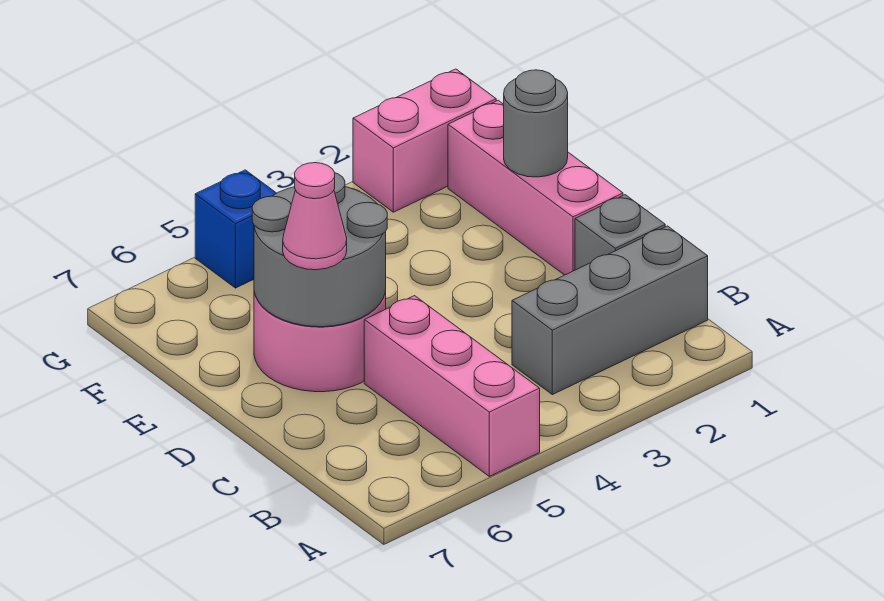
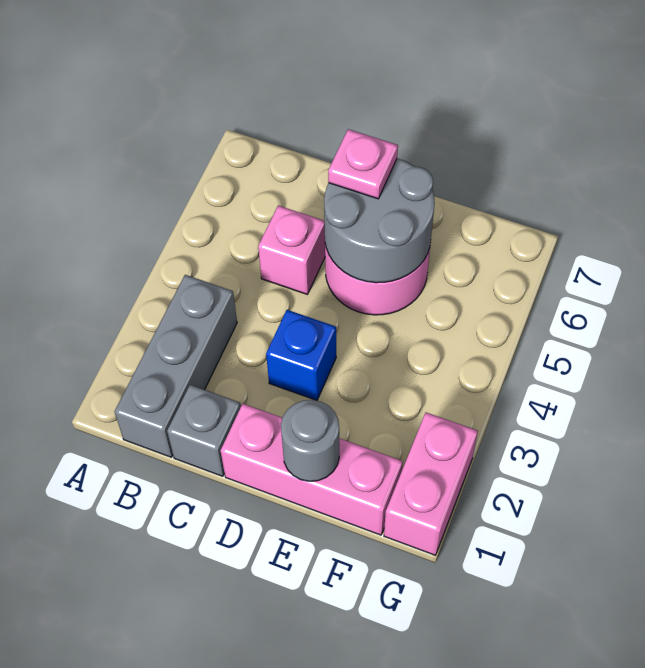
pink brick A5:C5 level 1 -> pink brick C5 level 1
pink cone D6 level 3 -> pink plate D6 level 3
blue brick G5 level 1 -> blue brick D3 level 1

